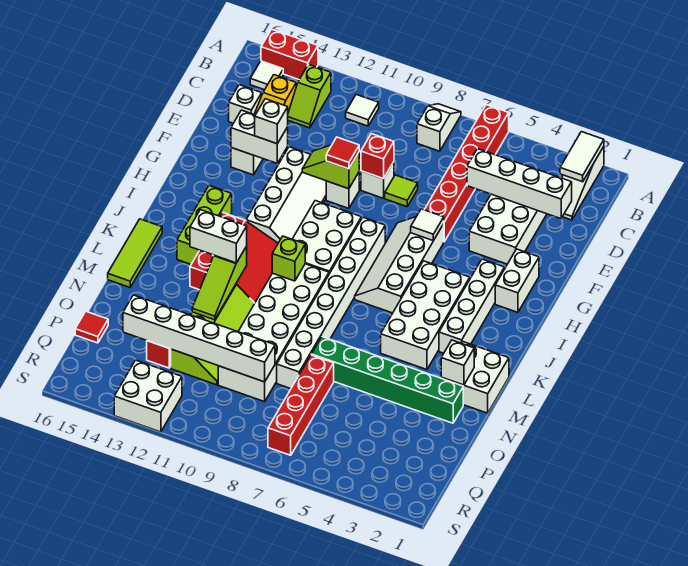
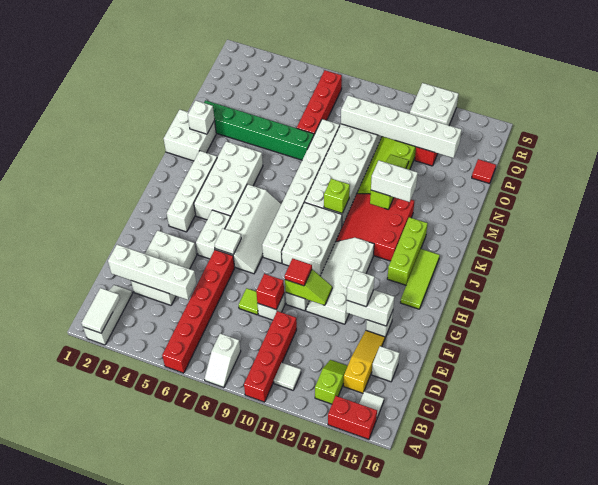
none -> red brick A10:D10 level 1
white brick G2:H2 level 1 -> white brick G5:H5 level 1
lime tile K16:M16 level 1 -> lime tile H15:J15 level 1

